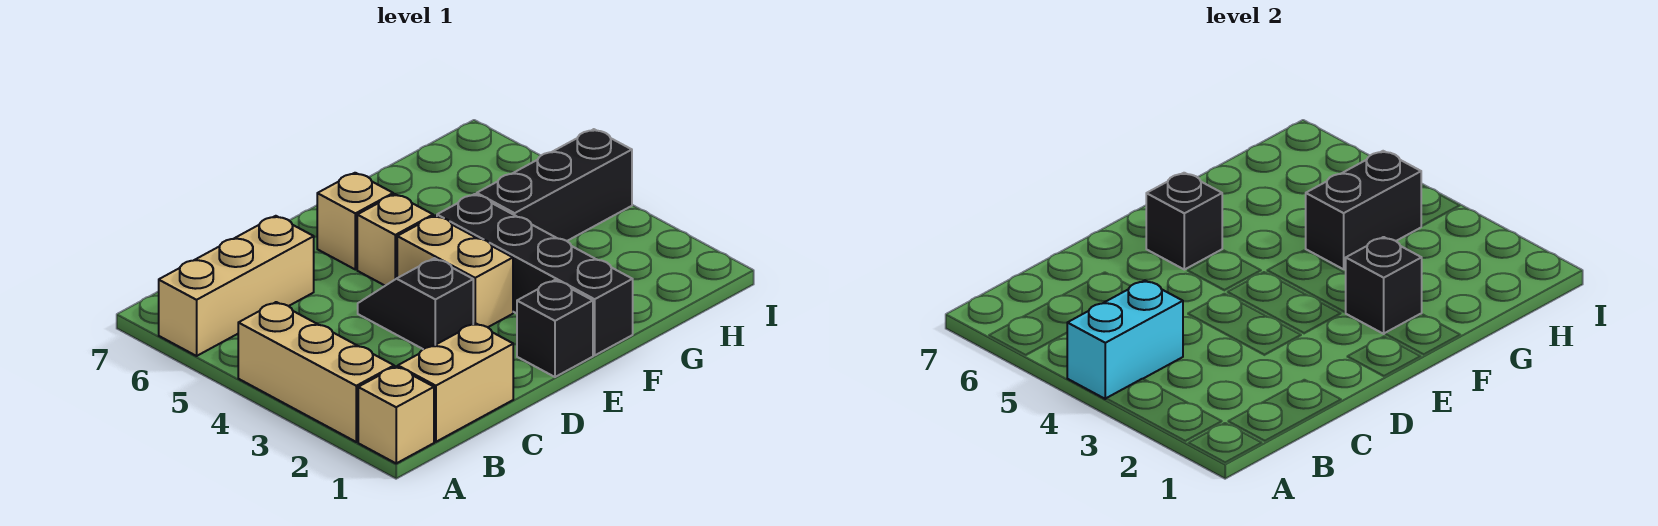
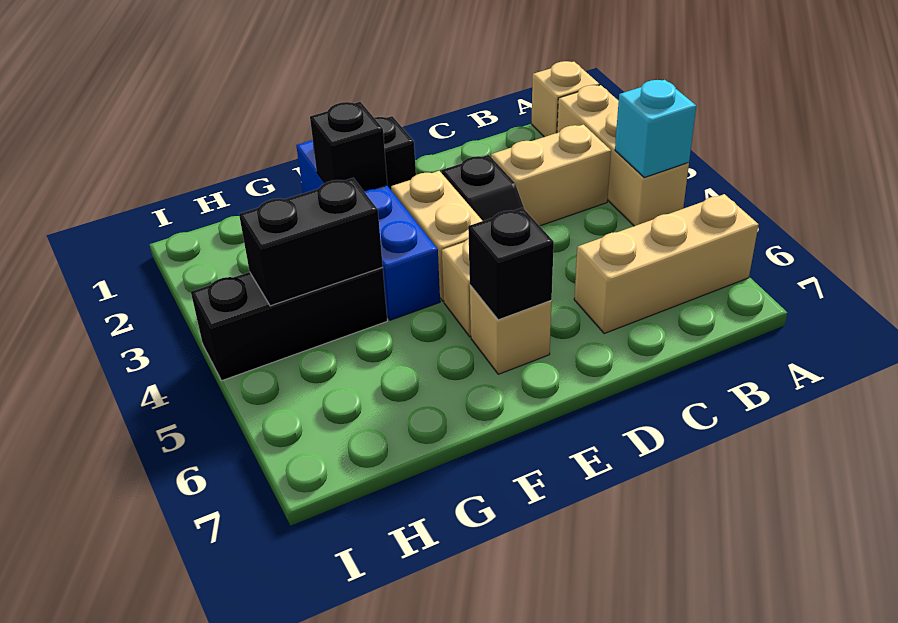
cyan brick A4:B4 level 2 -> cyan brick A4 level 2
tan brick B1:C1 level 1 -> tan brick B3:C3 level 1
black brick F1:F4 level 1 -> blue brick F1:F4 level 1

